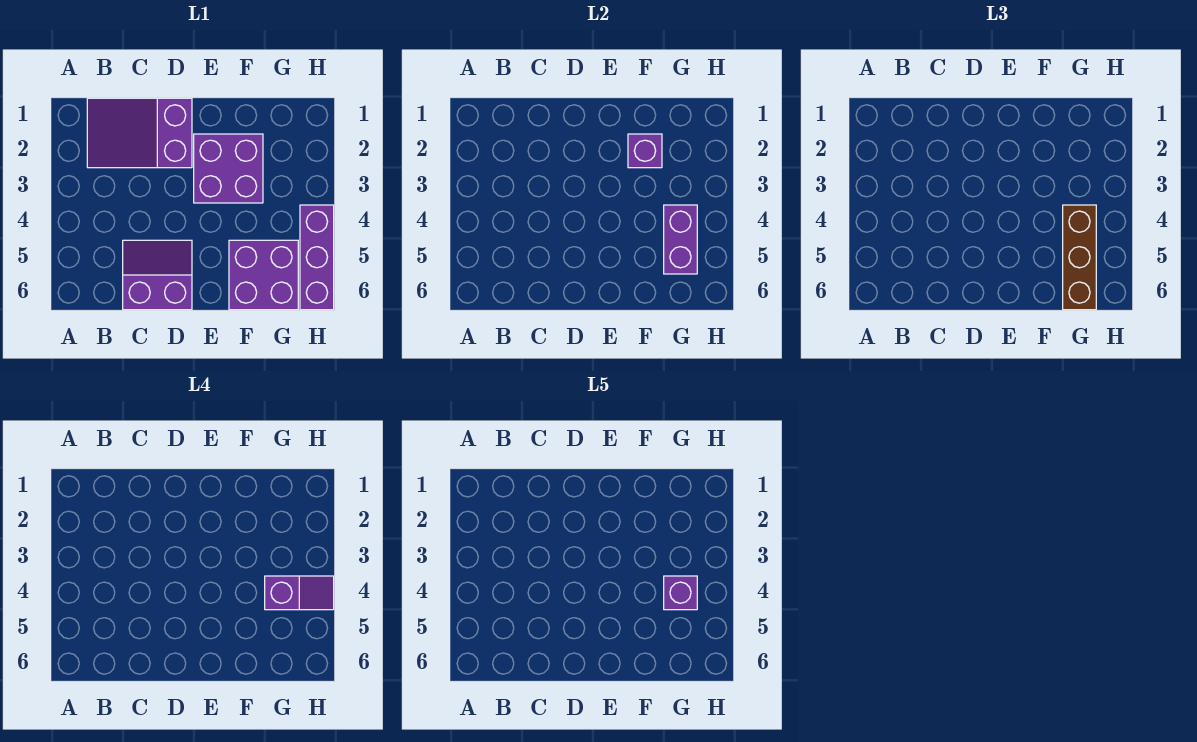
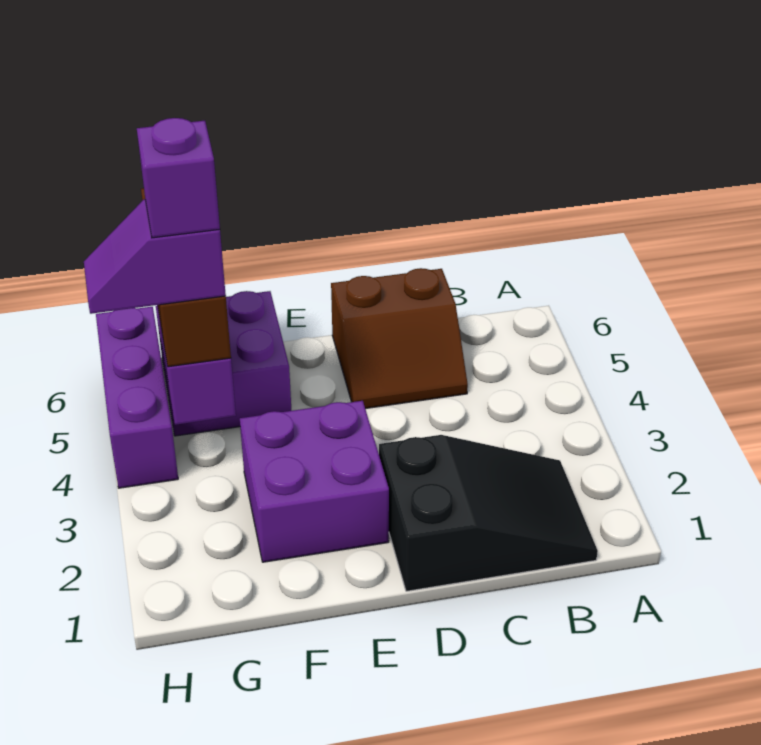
purple slope B1:D2 level 1 top D -> black slope B1:D2 level 1 top D
purple slope C5:D6 level 1 top 6 -> brown slope C5:D6 level 1 top 6
purple brick F2 level 2 -> none

